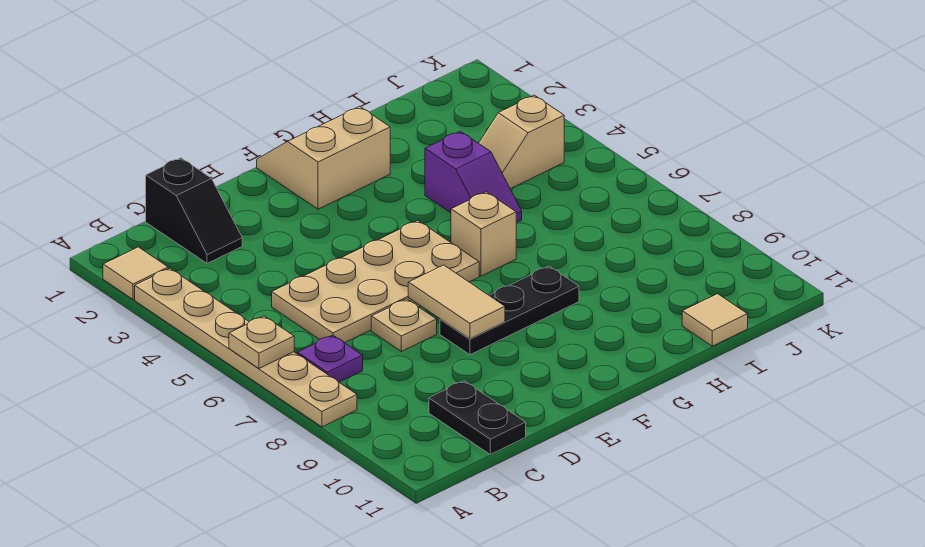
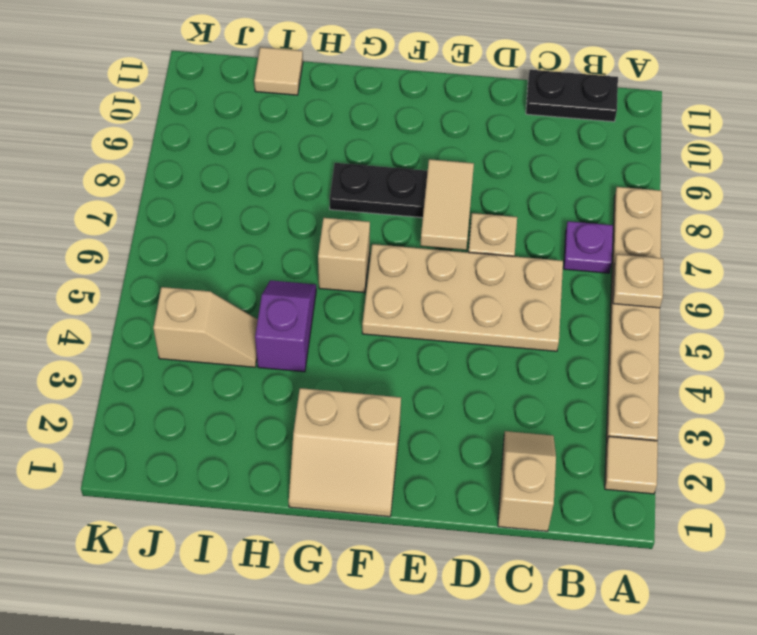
black slope C1:C2 level 1 top 1 -> tan slope C1:C2 level 1 top 1
black plate C10:C11 level 1 -> black plate B11:C11 level 1

